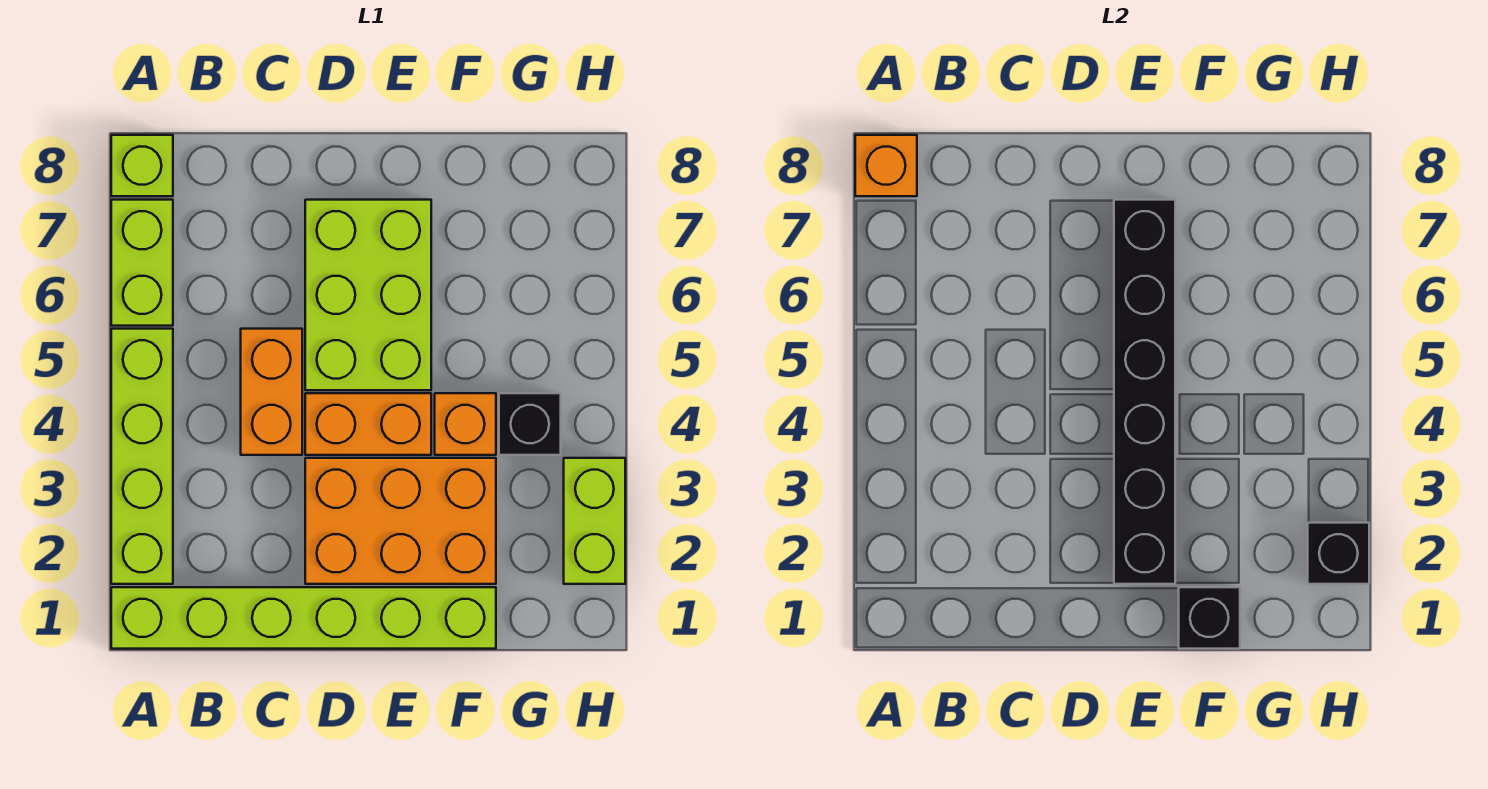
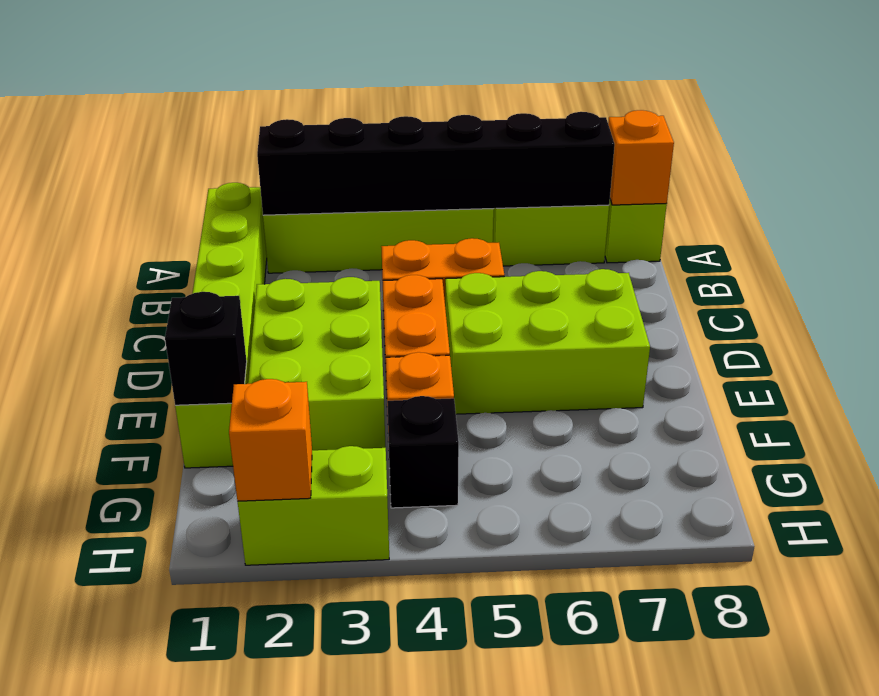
orange brick D2:F3 level 1 -> lime brick D2:F3 level 1
black brick E2:E7 level 2 -> black brick A2:A7 level 2
black brick H2 level 2 -> orange brick H2 level 2

